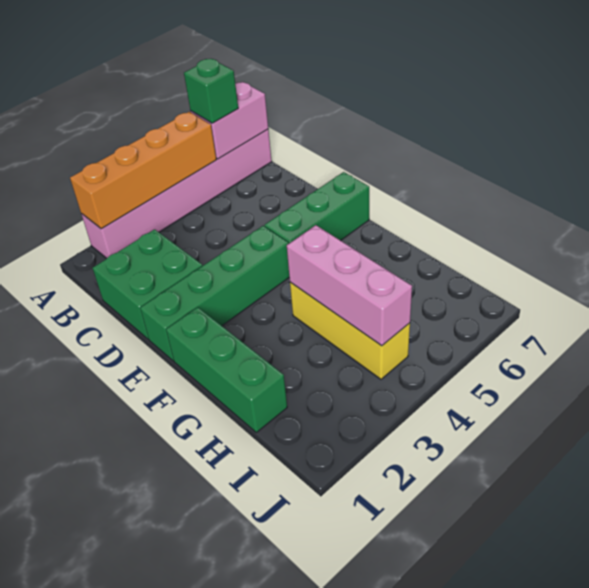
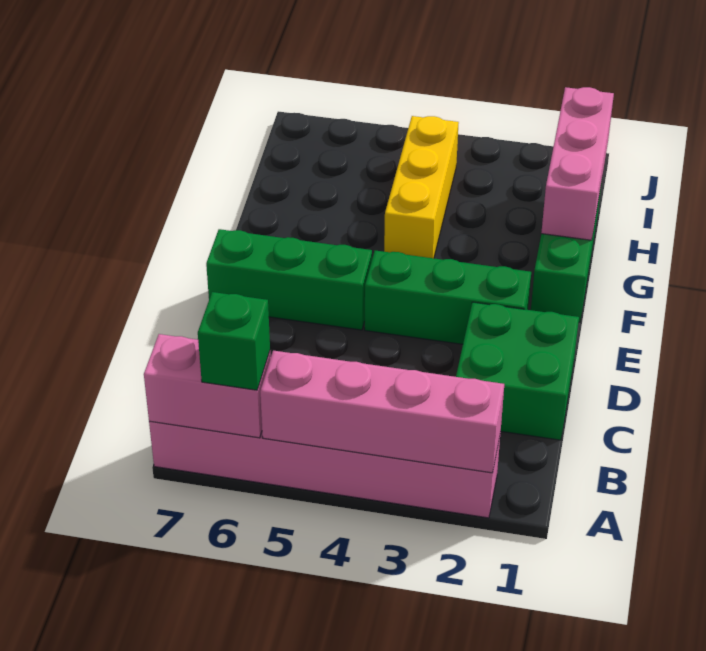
orange brick A2:A5 level 2 -> pink brick A2:A5 level 2
green brick E1:E4 level 1 -> green brick E2:E4 level 1
pink brick G4:I4 level 2 -> pink brick G1:I1 level 2

